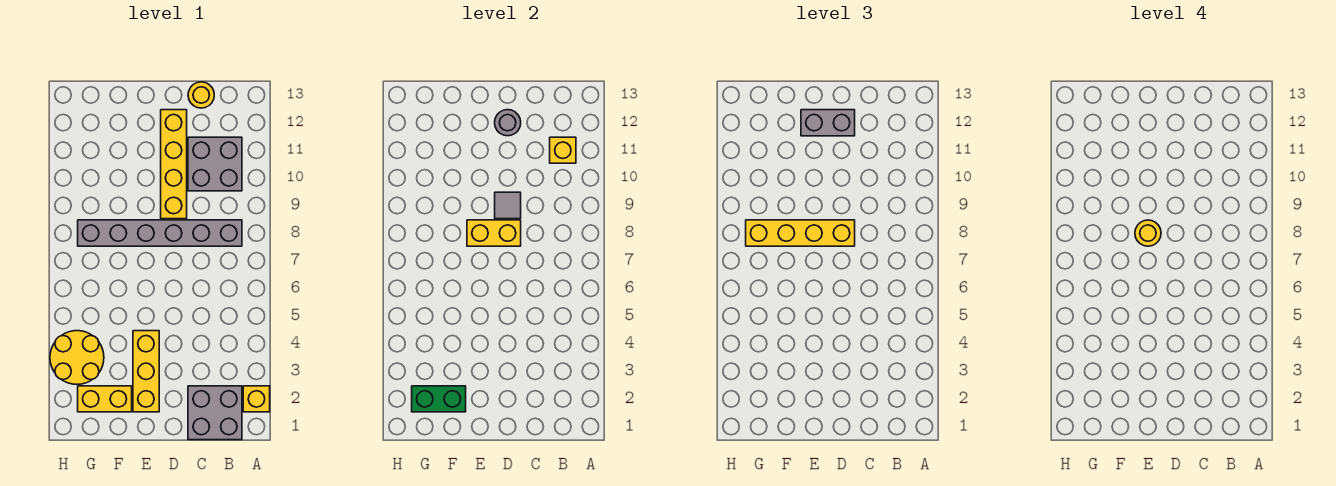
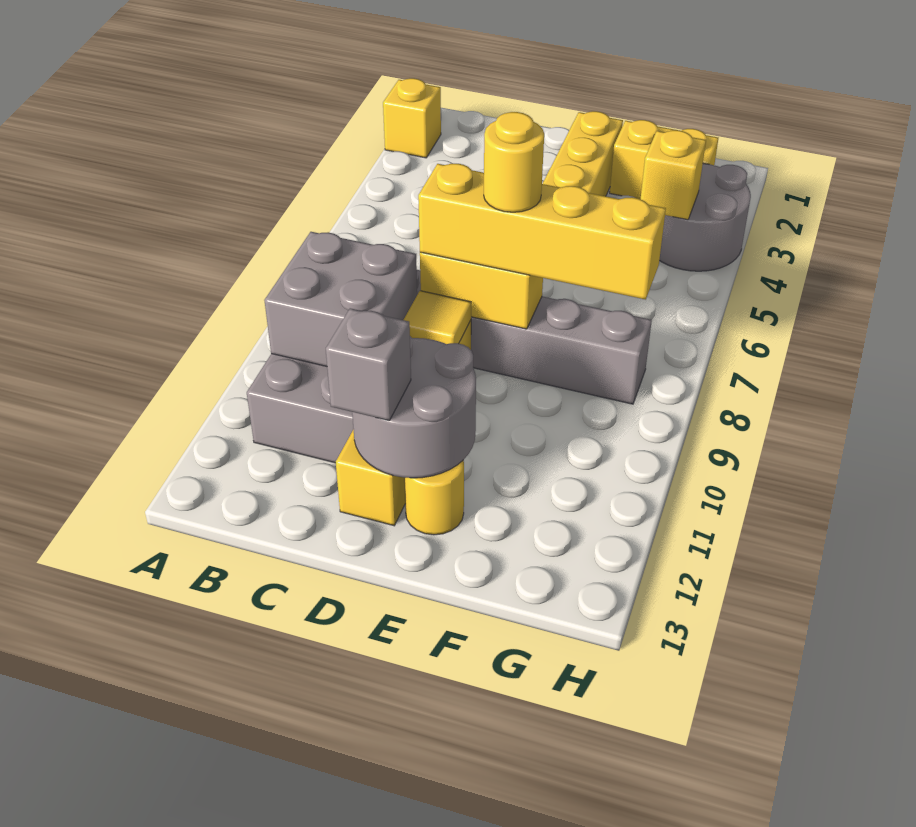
grey brick B1:C2 level 1 -> grey brick B9:C10 level 2
yellow brick B11 level 2 -> yellow brick G4 level 2
yellow round brick C13 level 1 -> yellow round brick E12 level 1
grey tile D9 level 2 -> yellow tile D9 level 2
grey round brick D12 level 2 -> grey round brick D11:E12 level 2
grey brick D12:E12 level 3 -> grey brick D12 level 3
green brick F2:G2 level 2 -> none
yellow round brick G3:H4 level 1 -> grey round brick G3:H4 level 1

